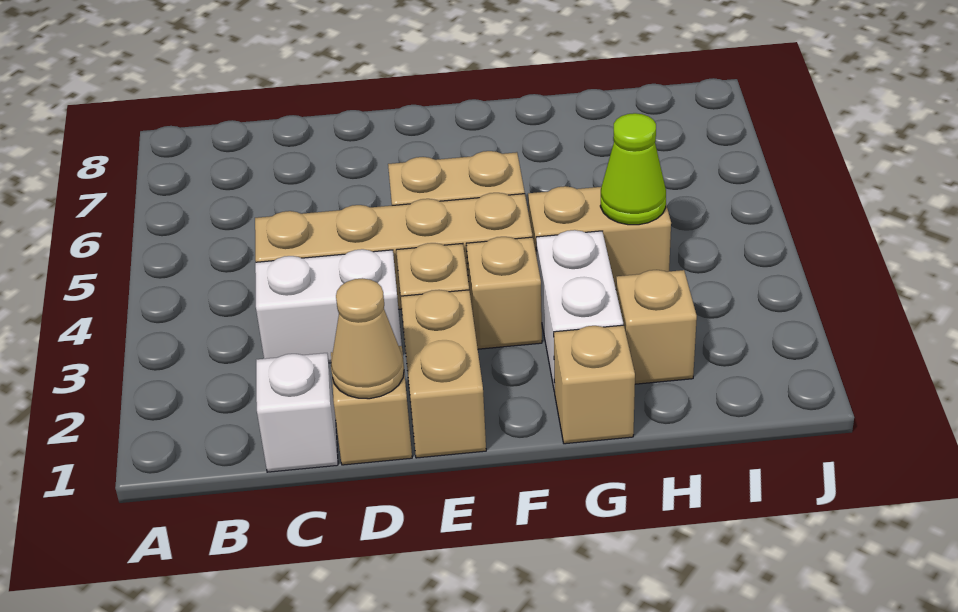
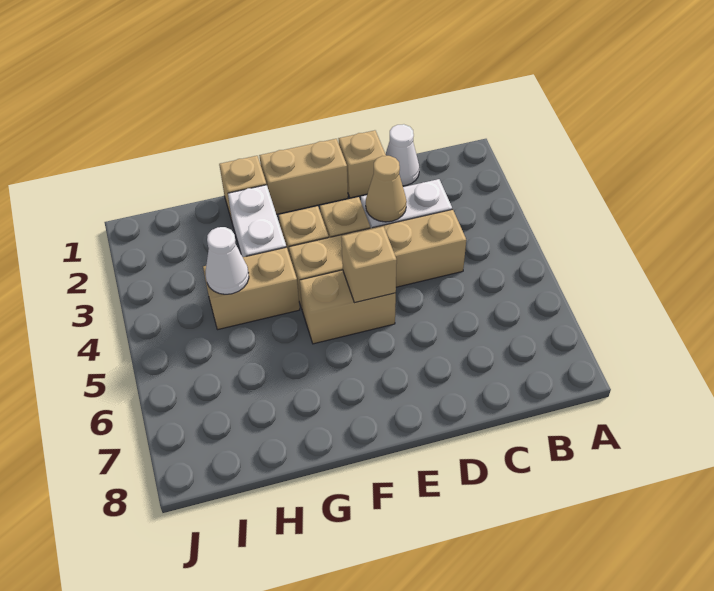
white brick C1 level 1 -> white cone C1 level 1
tan cone D1 level 2 -> tan cone D3 level 2
tan brick E1:E2 level 1 -> tan brick E1:F1 level 1
tan brick H2 level 1 -> tan brick E5 level 2
lime cone H4 level 2 -> white cone H4 level 2

